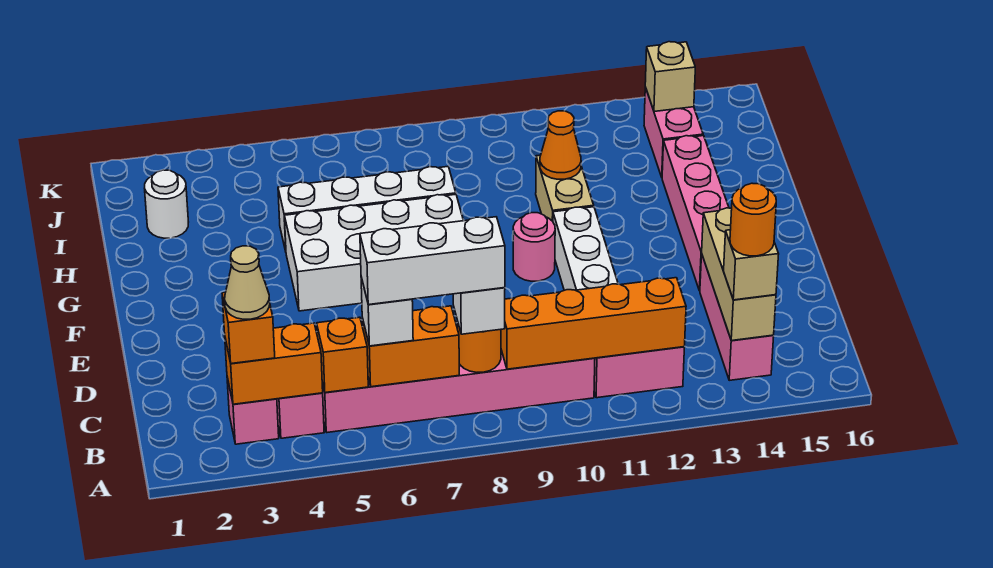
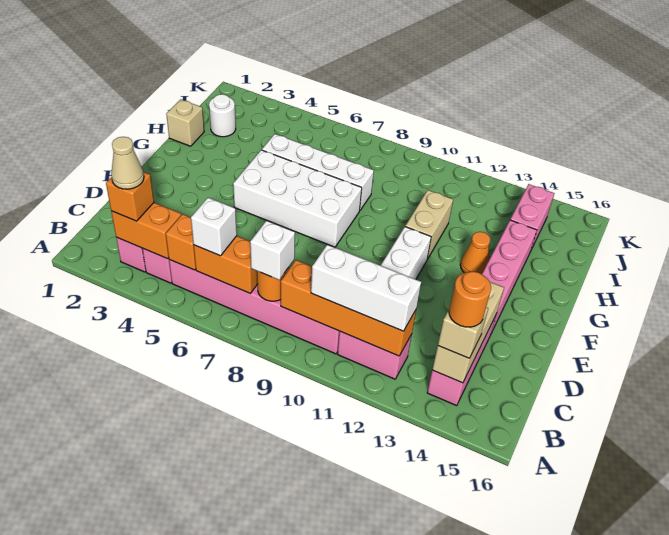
white brick B6:B8 level 4 -> white brick B10:B12 level 3
pink round brick F10 level 1 -> none
orange cone H11 level 2 -> orange cone G13 level 1
tan brick J14 level 2 -> tan brick H1 level 1

